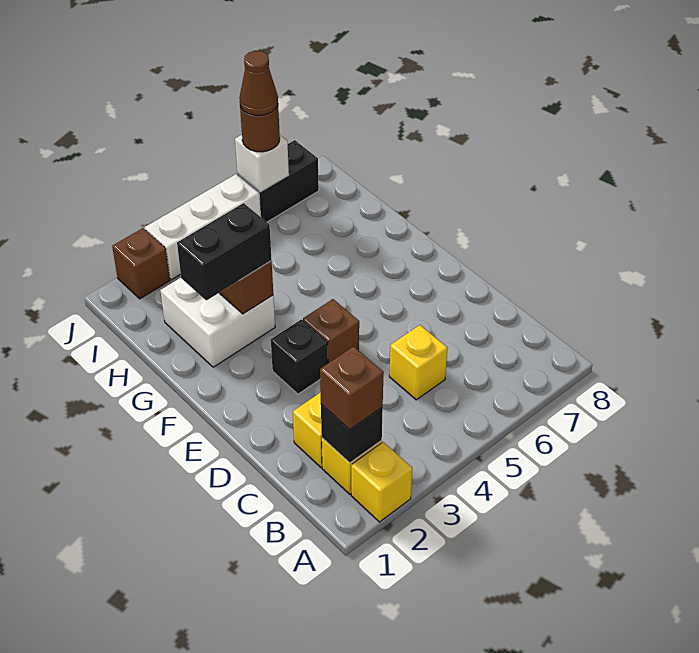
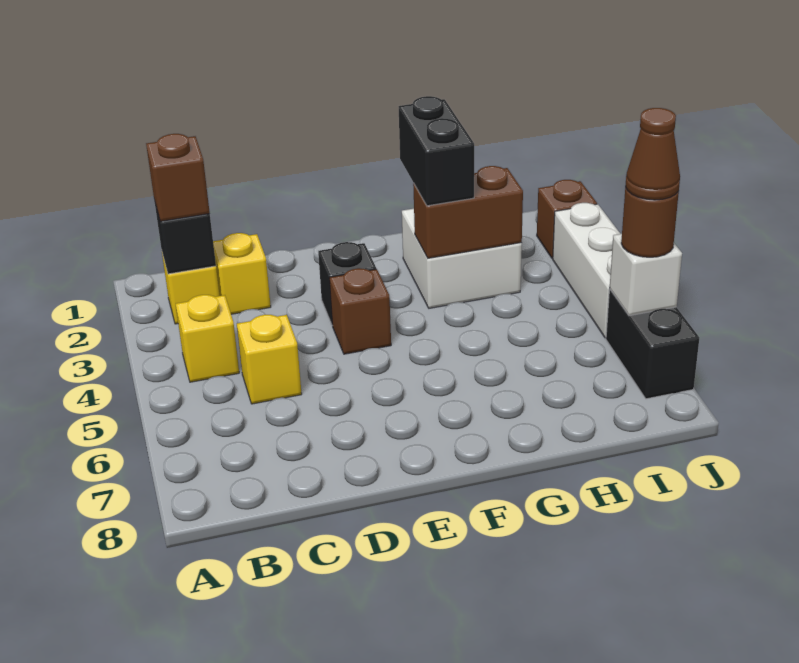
yellow brick A2 level 1 -> yellow brick B4 level 1

